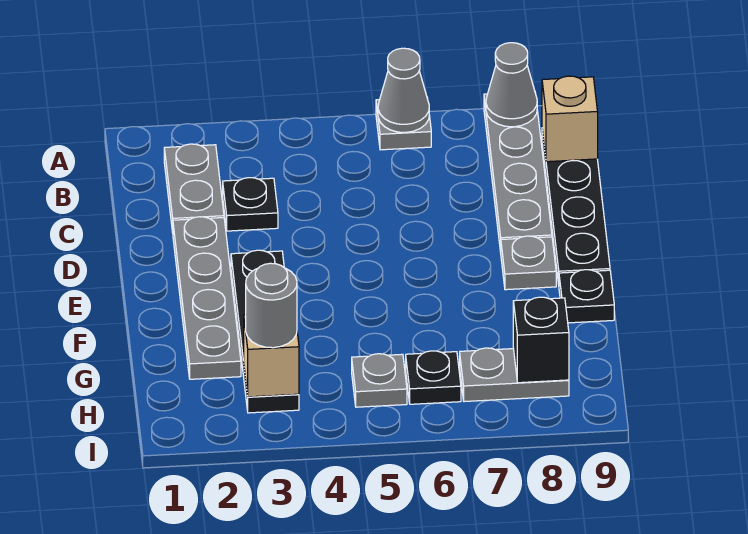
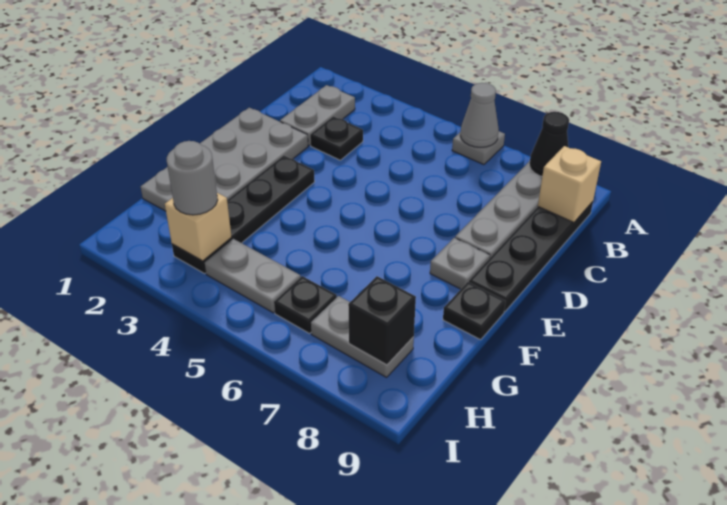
grey cone A8 level 2 -> black cone A8 level 2
grey plate D2:G2 level 1 -> grey plate D1:G2 level 1
grey plate H5 level 1 -> grey plate H4:H5 level 1

